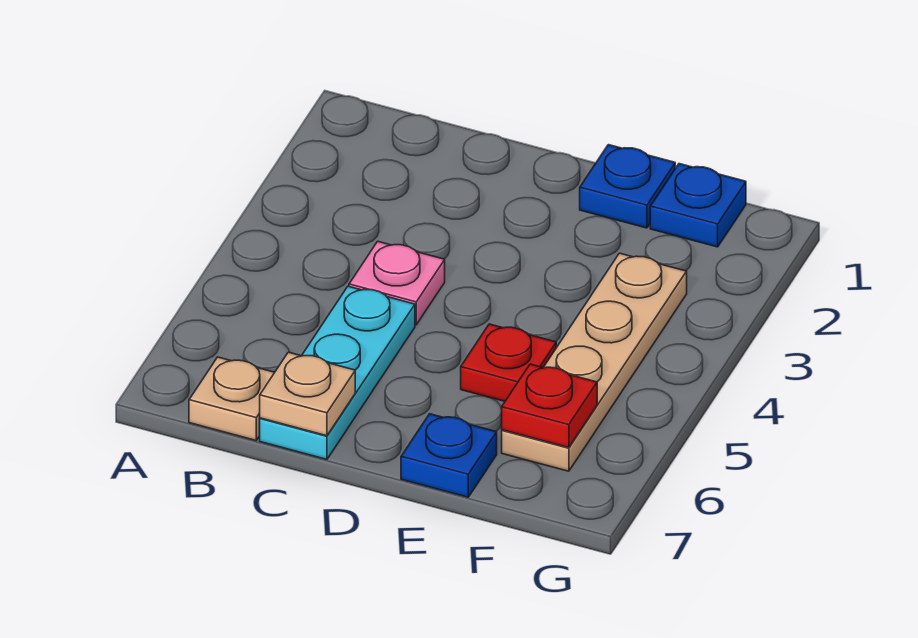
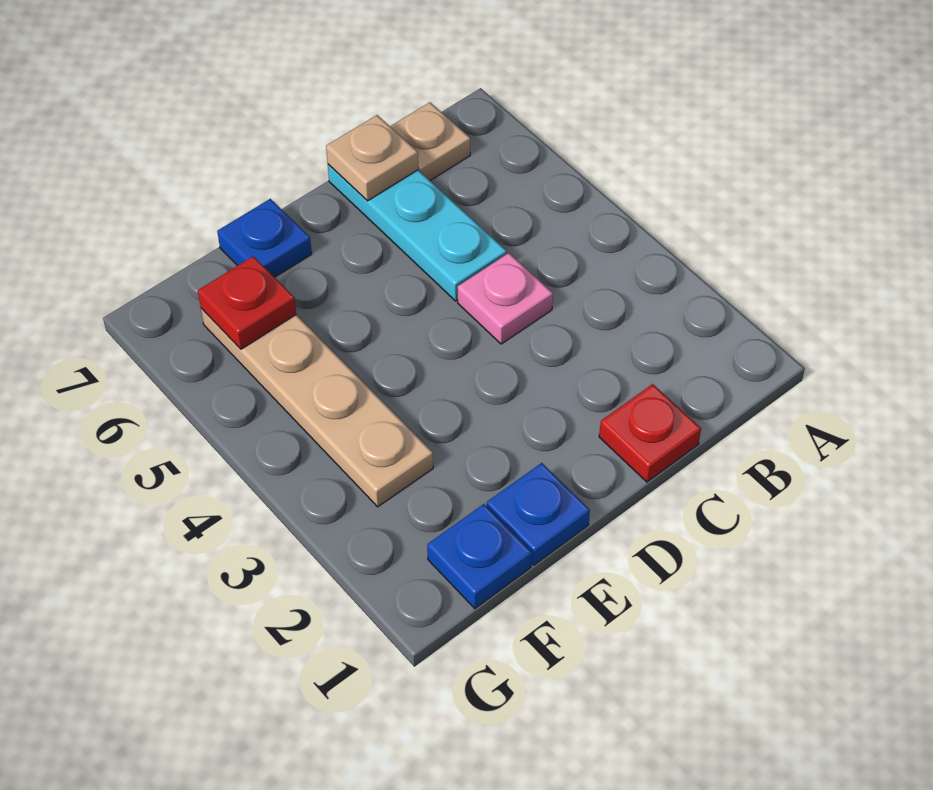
red plate E5 level 1 -> red plate C1 level 1

